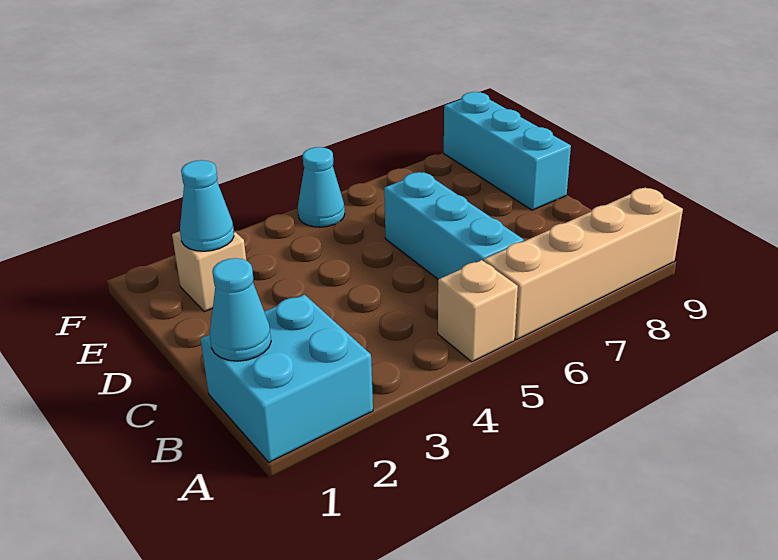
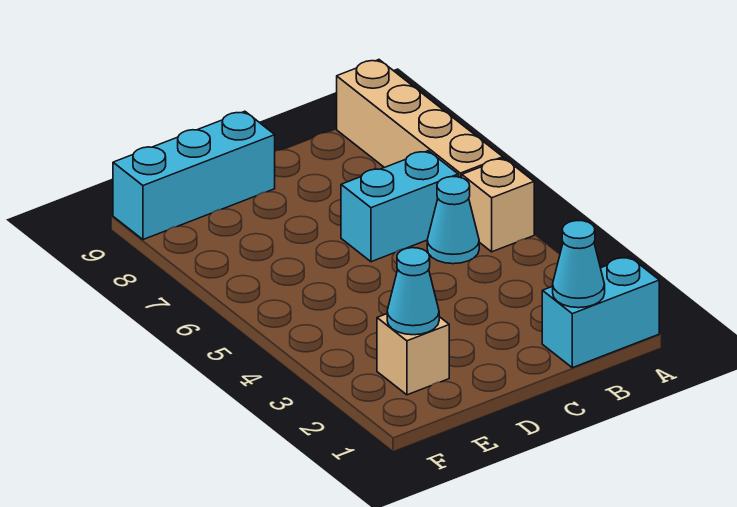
cyan brick A1:B2 level 1 -> cyan brick A1:B1 level 1
cyan brick B6:D6 level 1 -> cyan brick B6:C6 level 1
cyan cone F5 level 1 -> cyan cone B5 level 1

